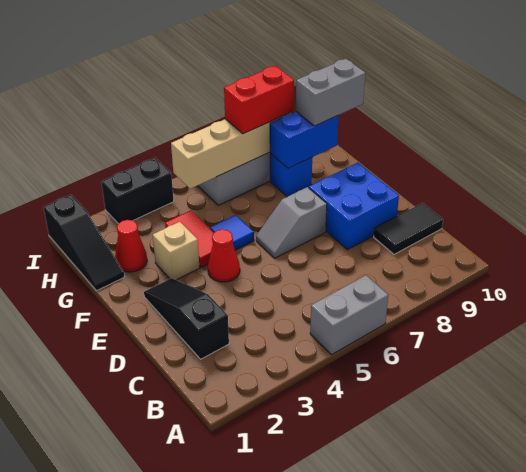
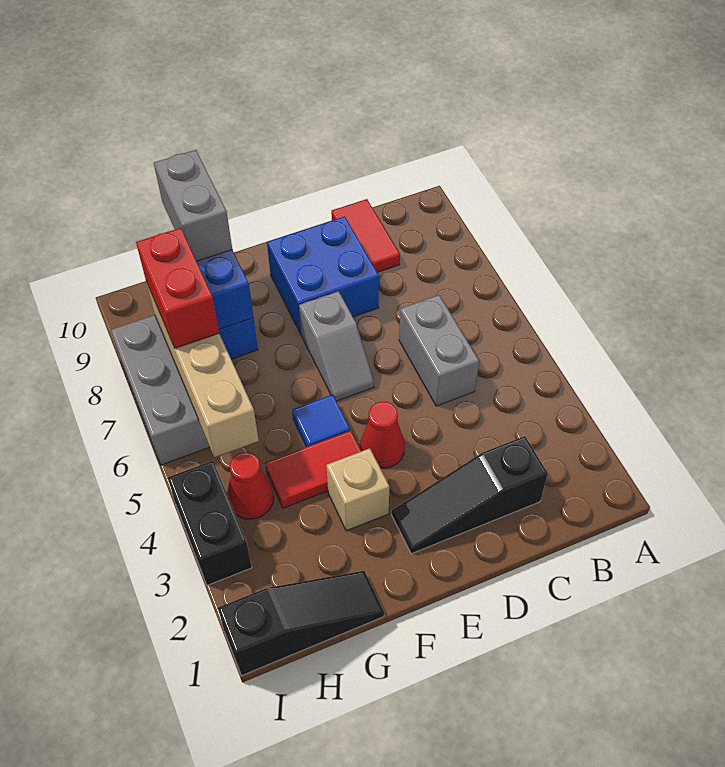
grey brick A5:A6 level 1 -> grey brick C5:C6 level 1
black tile C9:C10 level 1 -> red tile C9:C10 level 1
red cone G2 level 1 -> red cone H4 level 1

